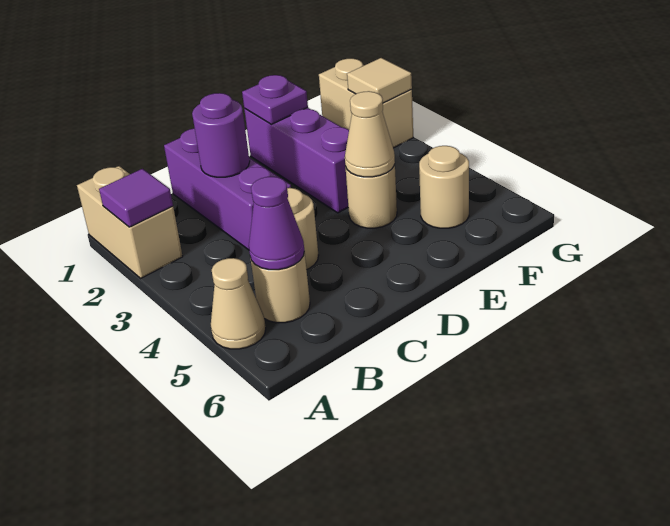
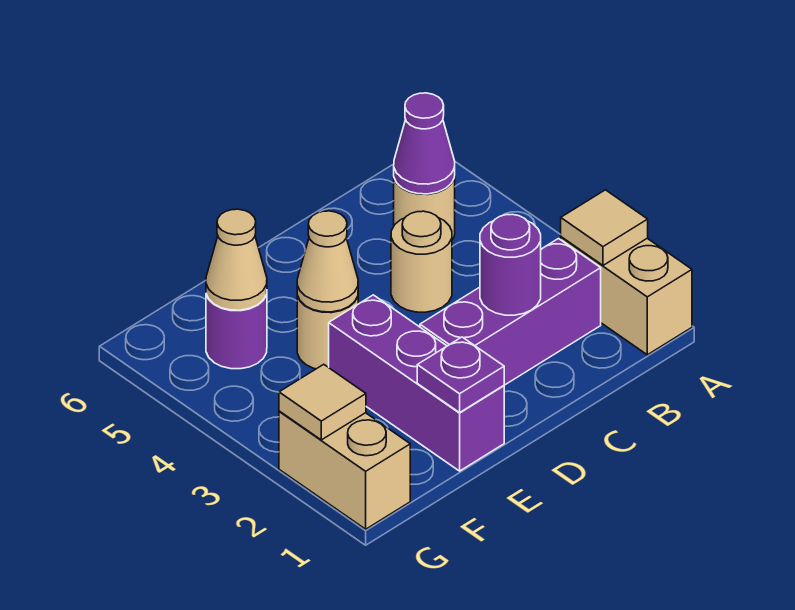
purple tile A2 level 2 -> tan tile A2 level 2
tan cone A5 level 1 -> tan cone F5 level 2
purple brick C1:C3 level 1 -> purple brick B2:D2 level 1
tan round brick F5 level 1 -> purple round brick F5 level 1

